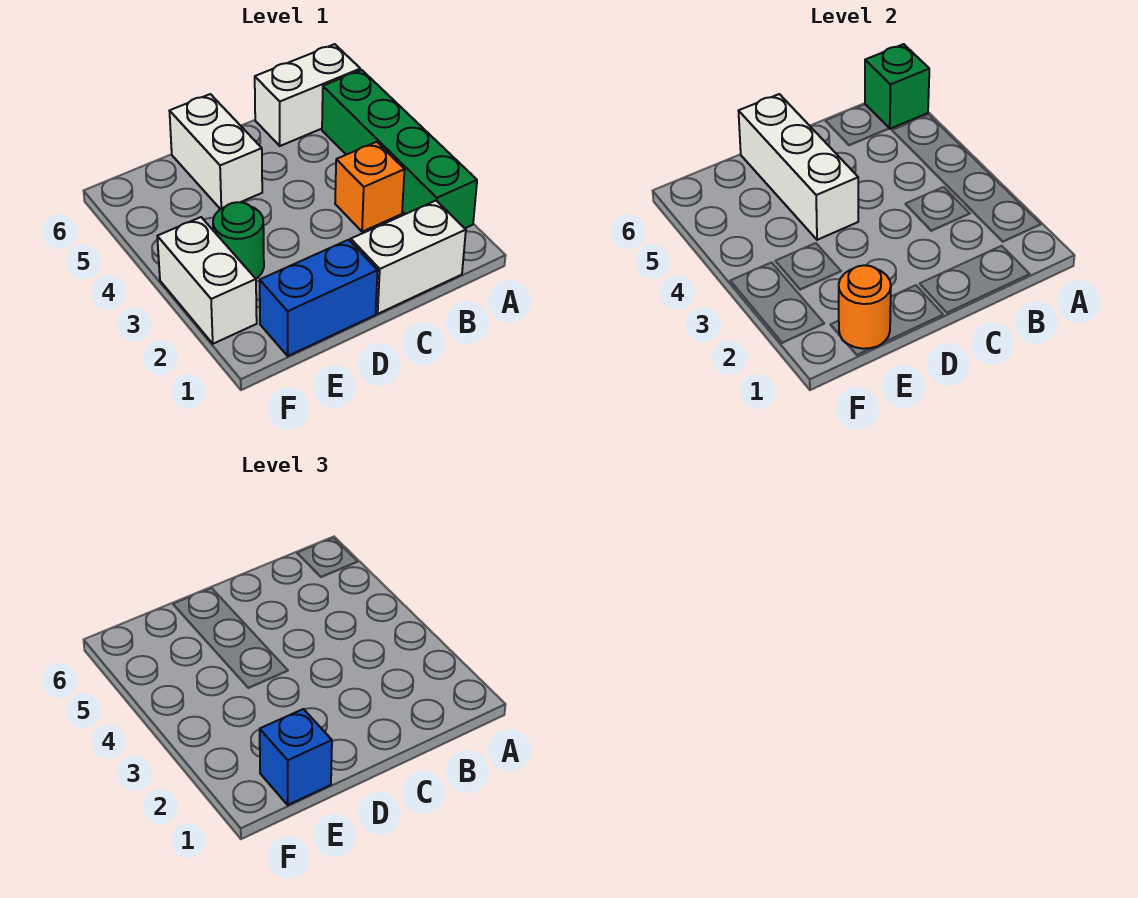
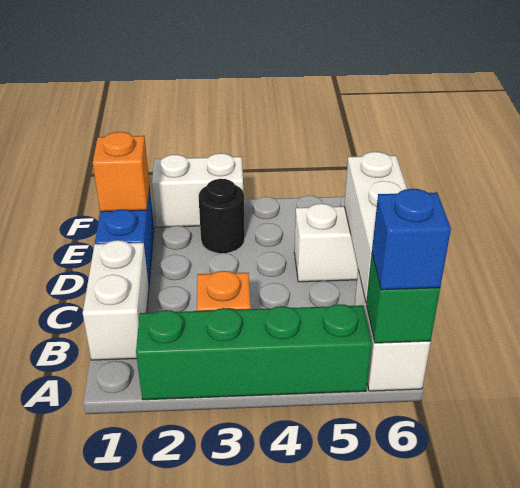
white brick D4:D6 level 2 -> white brick B6:D6 level 2
orange round brick E1 level 2 -> orange brick E1 level 2
blue brick E1 level 3 -> blue brick A6 level 3
green round brick E3 level 1 -> black round brick E3 level 1

